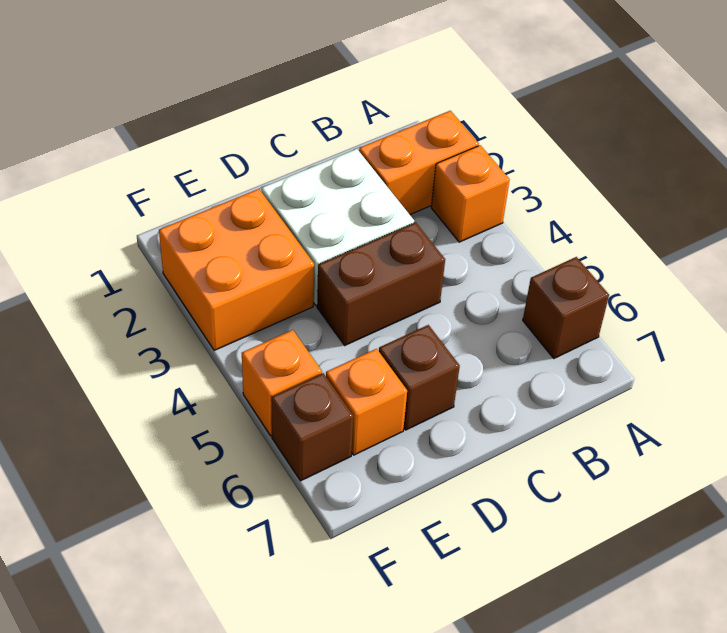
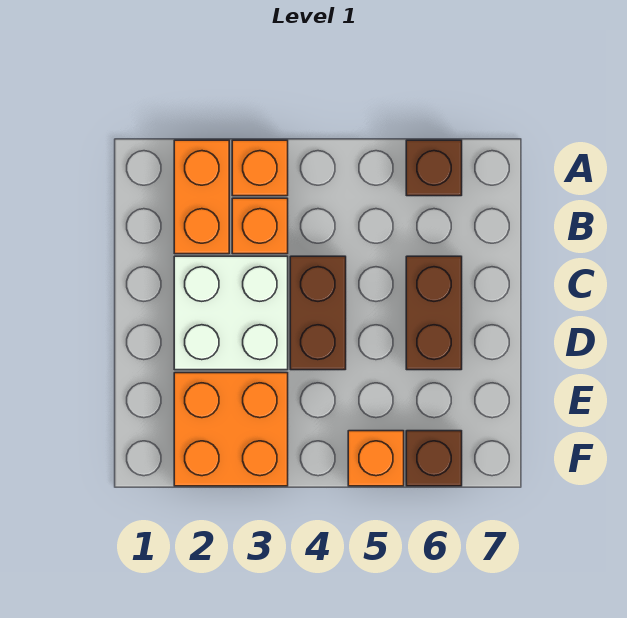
brown brick D6 level 1 -> brown brick C6:D6 level 1
orange brick E6 level 1 -> orange brick B3 level 1

